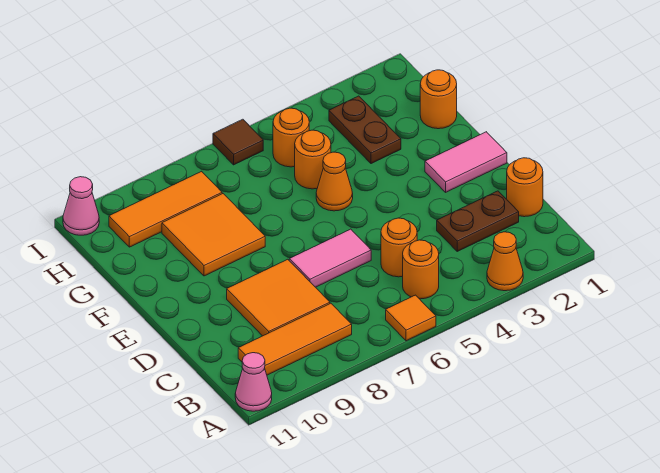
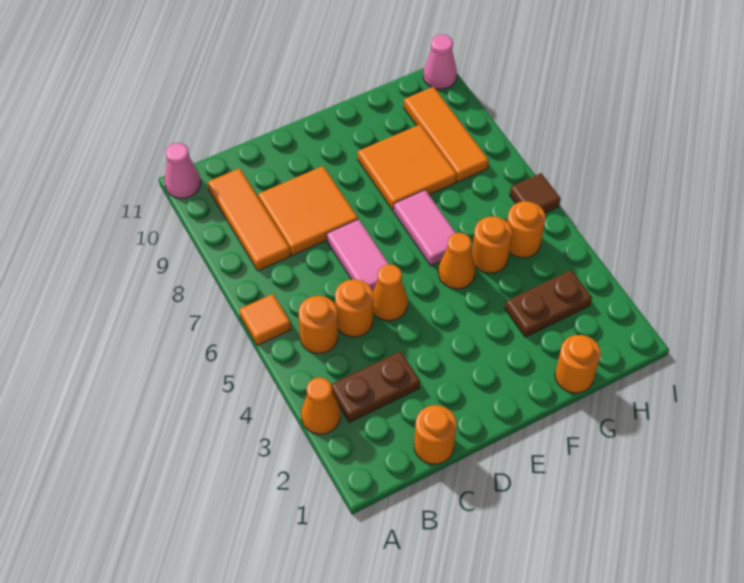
brown plate C2:C3 level 1 -> brown plate B3:C3 level 1
none -> orange cone D5 level 1
pink tile E1:E2 level 1 -> pink tile F6:F7 level 1

